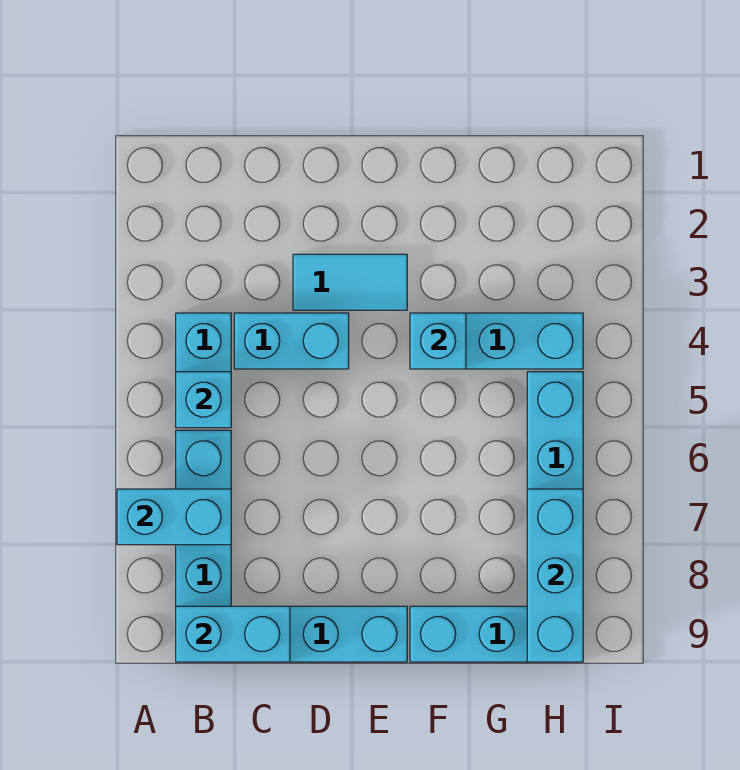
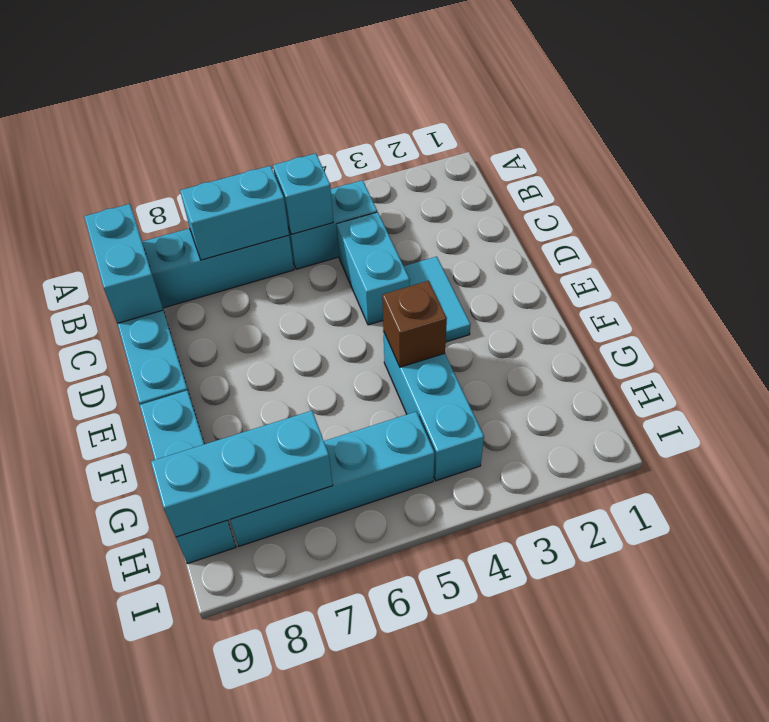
cyan brick A7:B7 level 2 -> cyan brick B6:B7 level 2
cyan brick F4 level 2 -> brown brick F4 level 2

